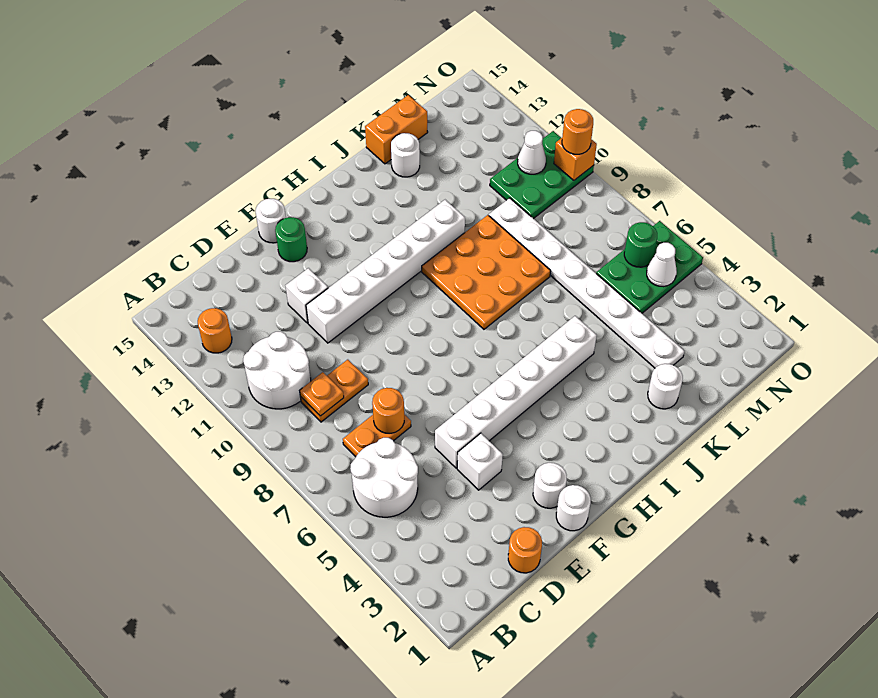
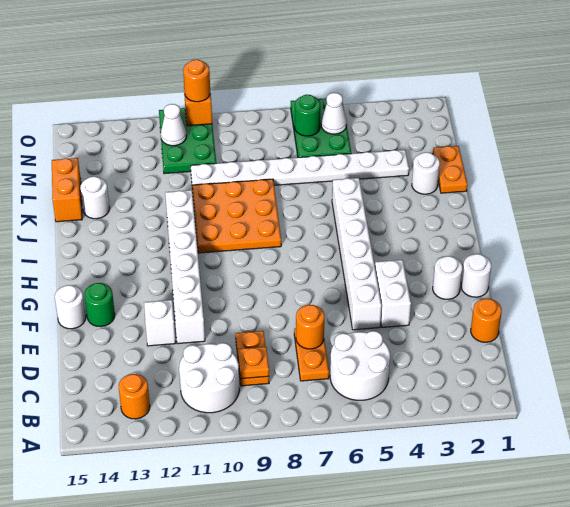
white brick E4 level 1 -> white brick E4:F4 level 1
none -> orange plate K1:L1 level 1

